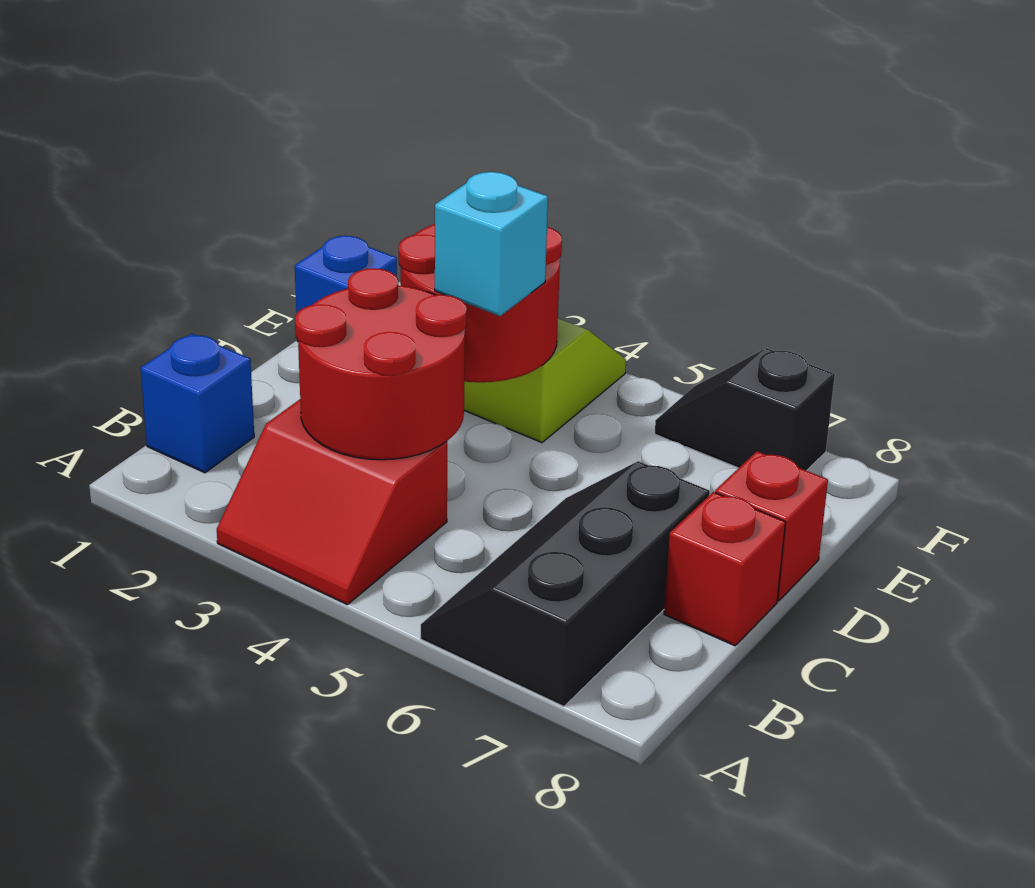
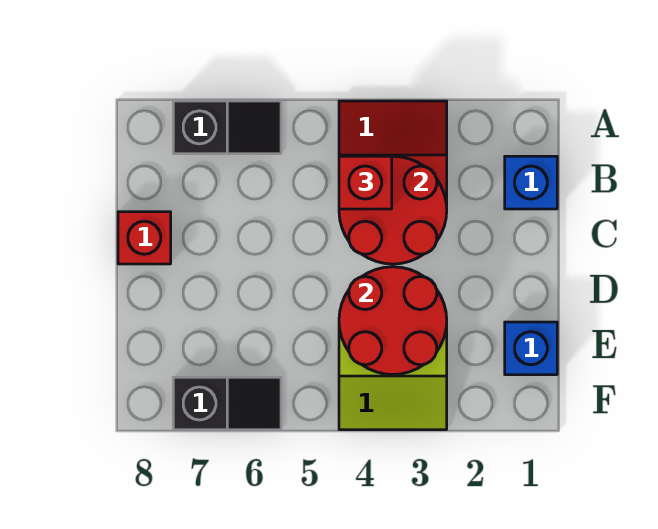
black slope A6:C7 level 1 top 7 -> black slope A6:A7 level 1 top 7
cyan brick D4 level 3 -> none
red brick D8 level 1 -> red brick B4 level 3

